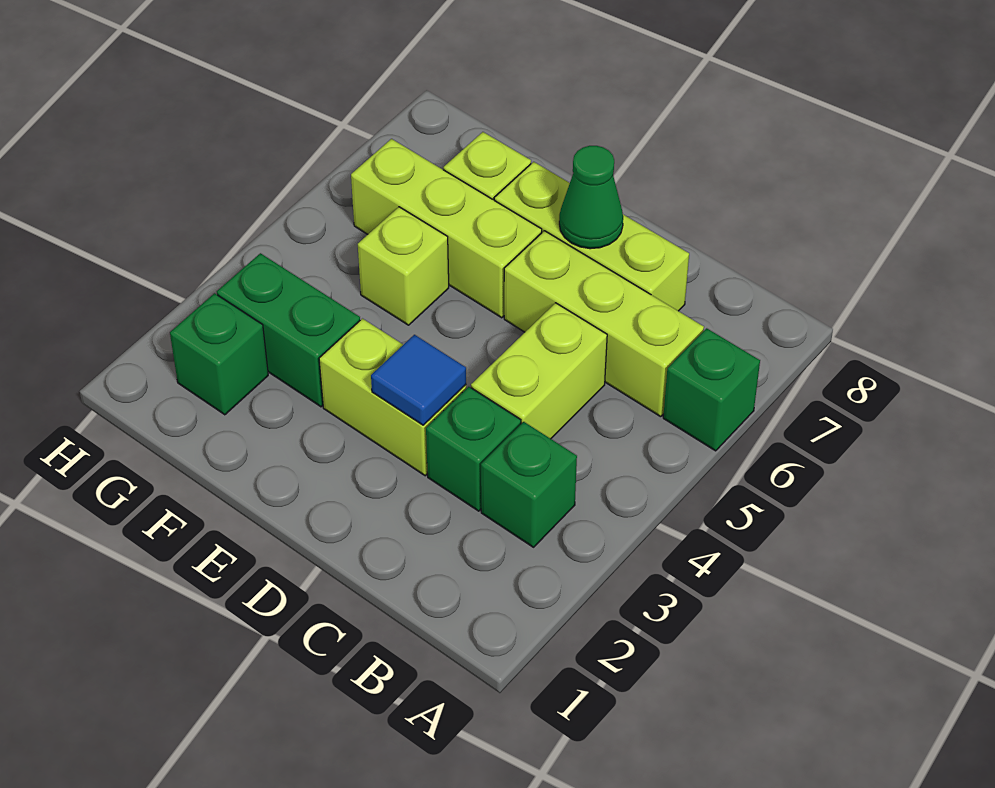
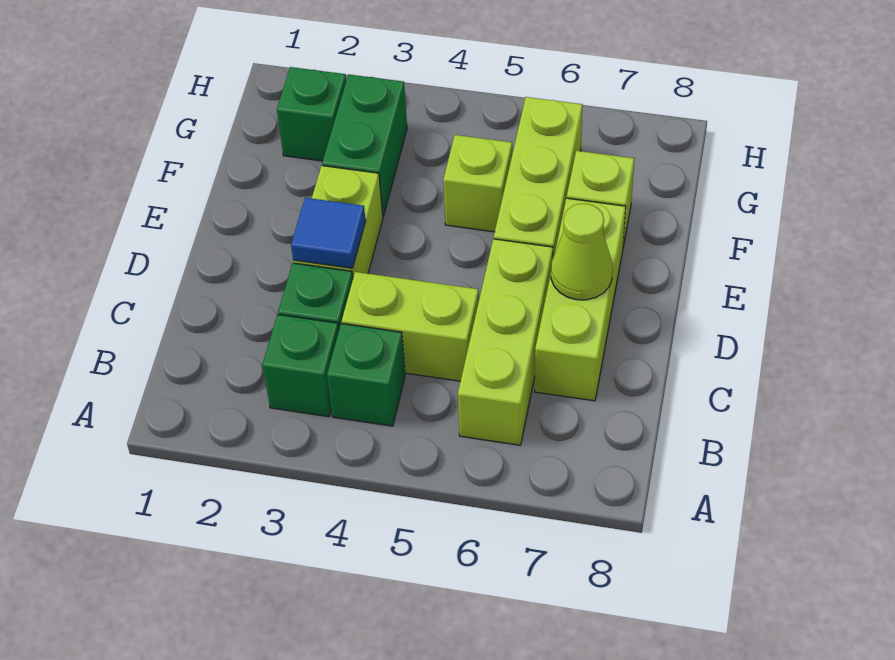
green brick A6 level 1 -> green brick B4 level 1
green cone D7 level 2 -> lime cone D7 level 2

